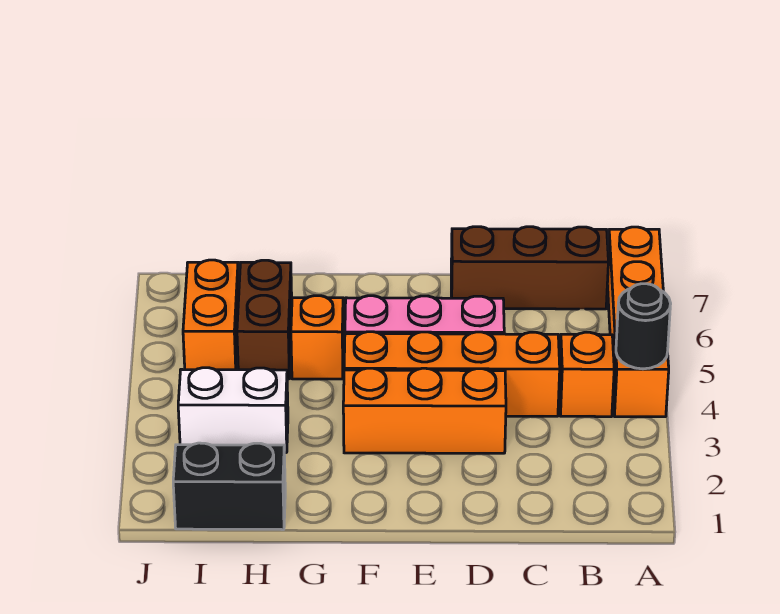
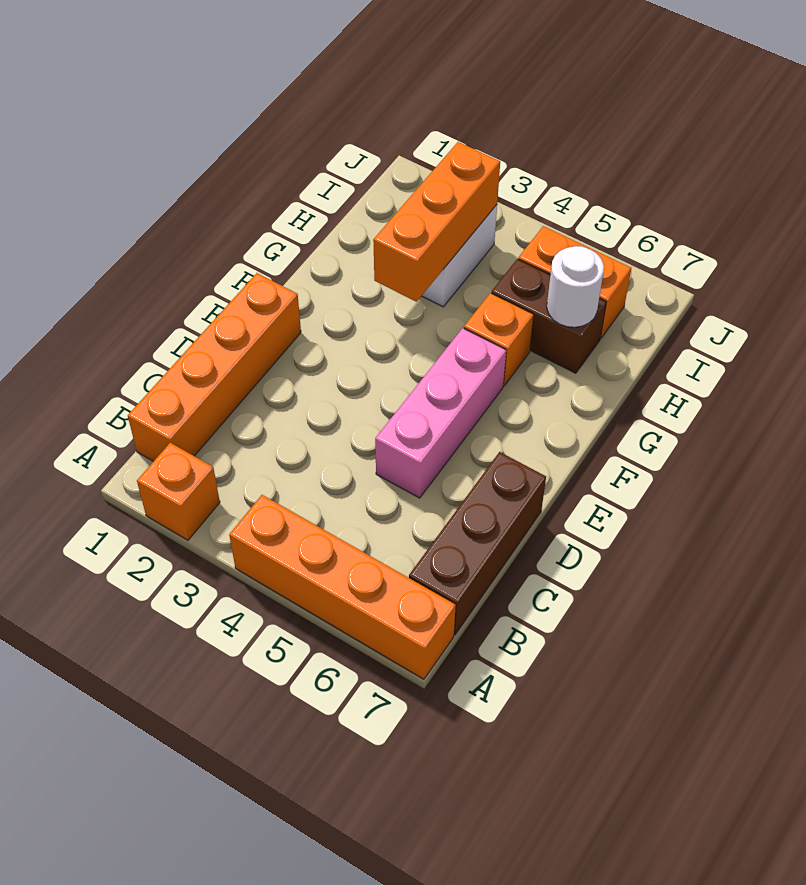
black round brick A4 level 2 -> none
orange brick B4 level 1 -> orange brick A2 level 1
orange brick C4:F4 level 1 -> orange brick B1:E1 level 1
orange brick D3:F3 level 1 -> orange brick G3:I3 level 2
black brick H1:I1 level 1 -> none
none -> white round brick H6 level 2

